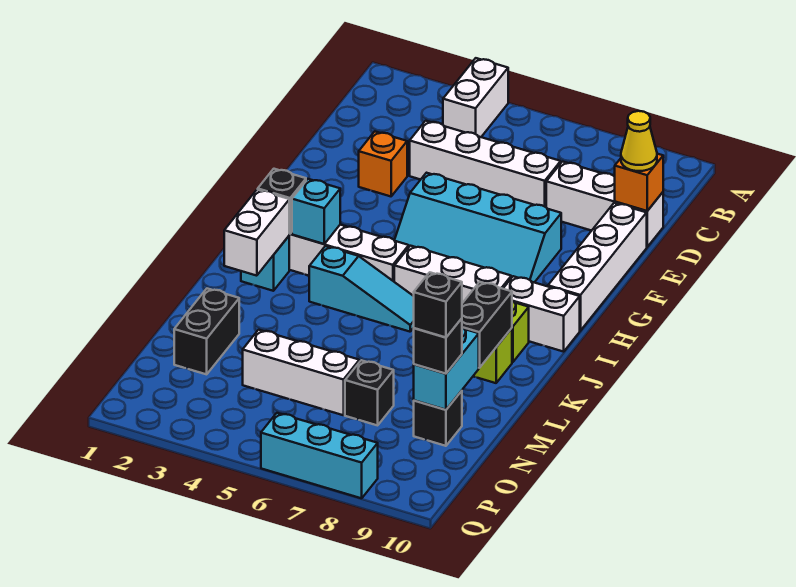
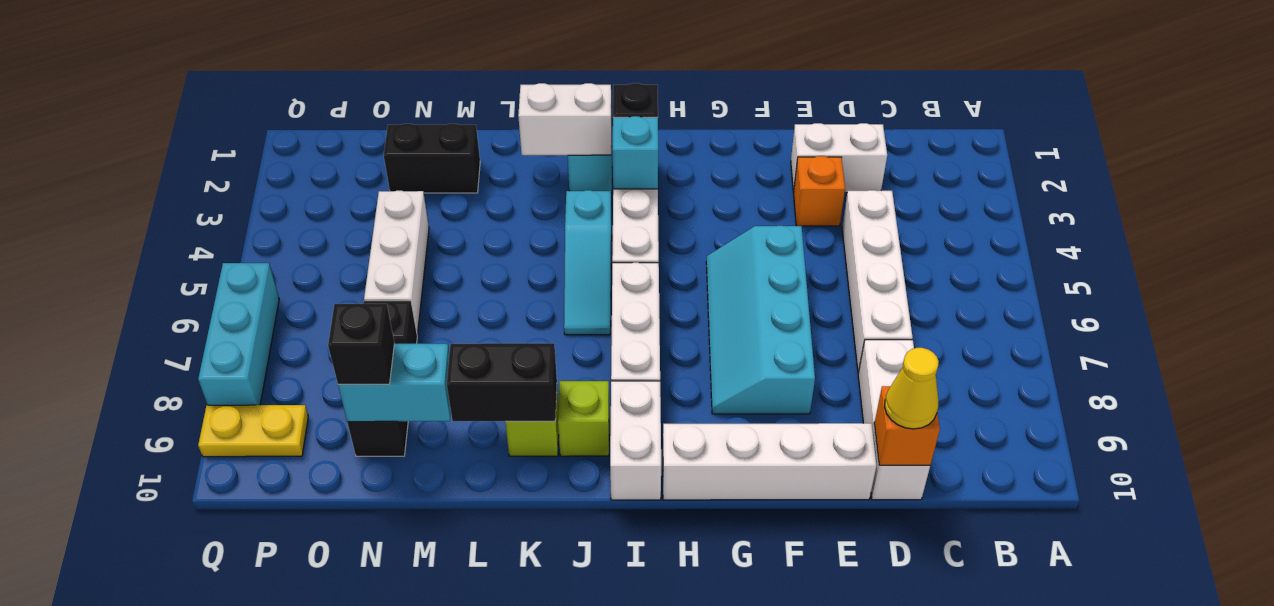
white brick A4:B4 level 1 -> white brick D2:E2 level 1
black brick N9 level 4 -> none
none -> yellow plate P9:Q9 level 1

